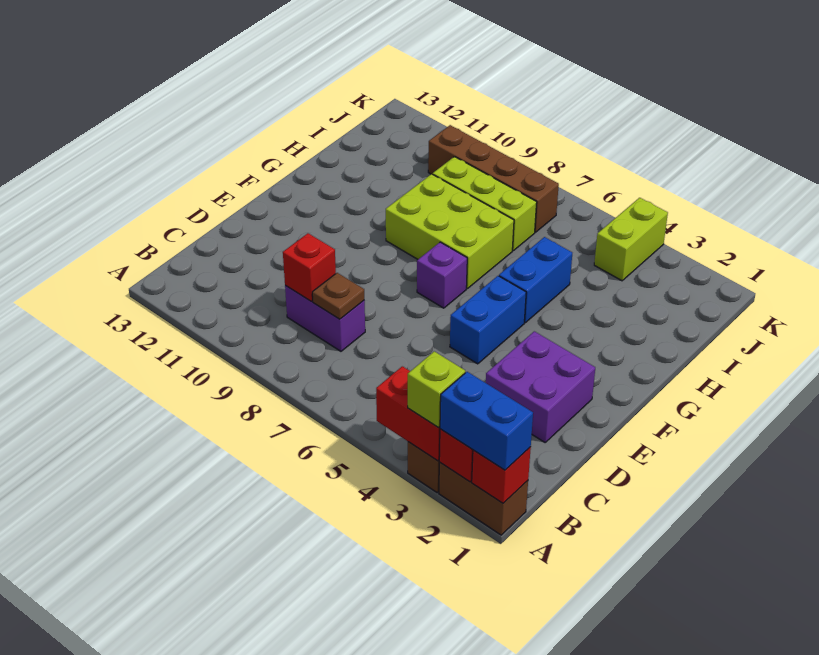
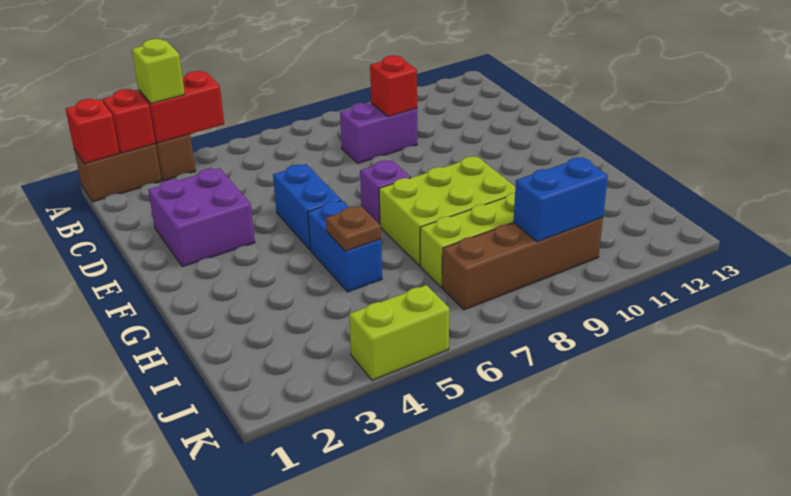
blue brick A1:A2 level 3 -> blue brick J9:J10 level 2
brown plate C8 level 2 -> brown plate H5 level 2
lime brick J4:K4 level 1 -> lime brick K4:K5 level 1

